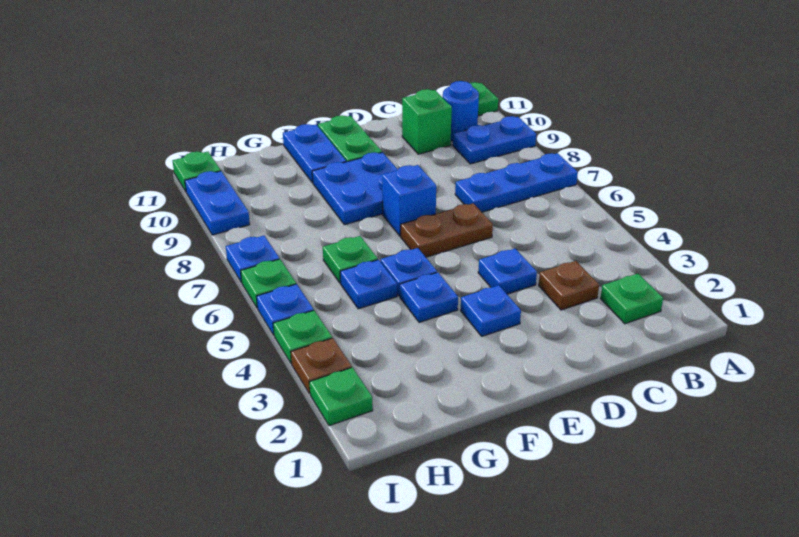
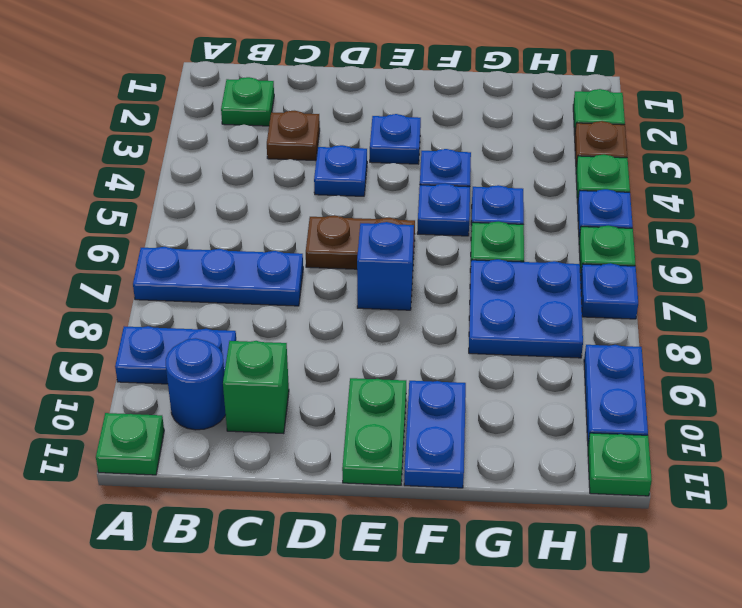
blue plate E8:F9 level 1 -> blue plate G7:H8 level 1

